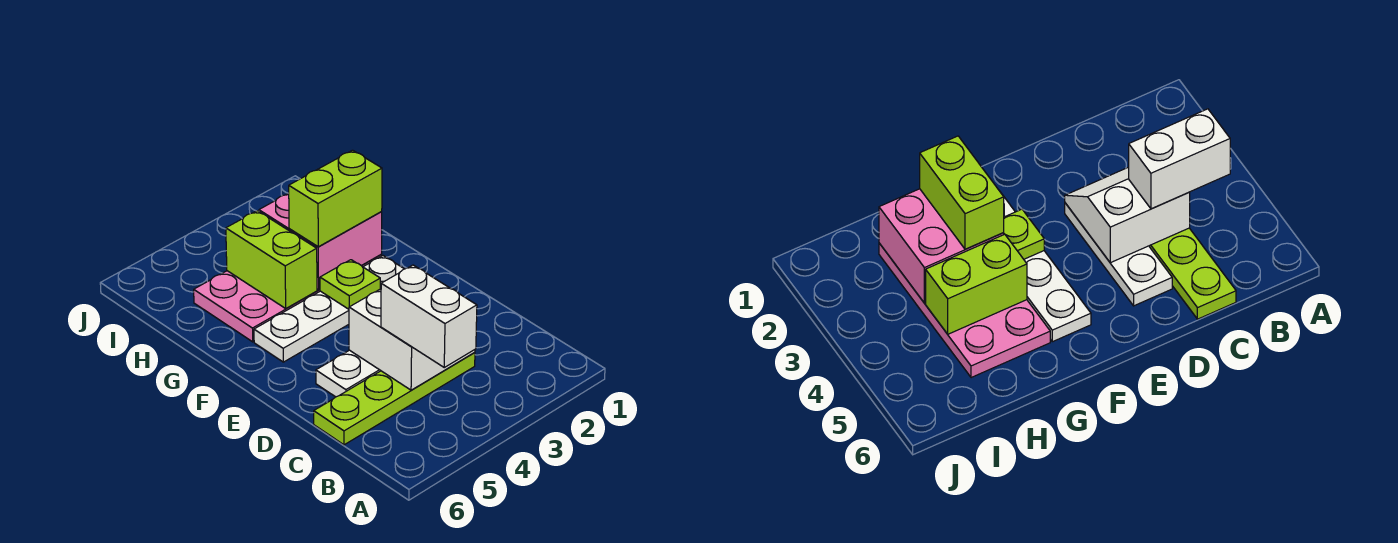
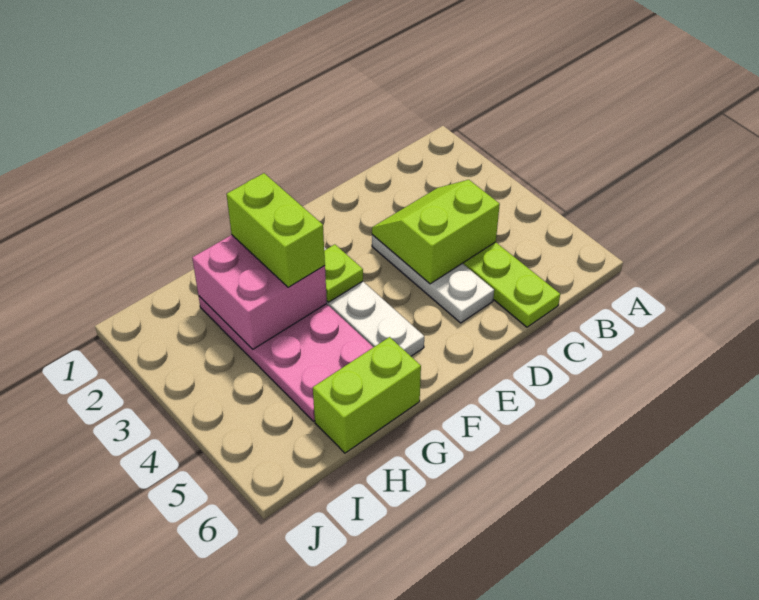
white brick B4:C4 level 3 -> none
white slope C3:D4 level 2 top 4 -> lime slope C3:D4 level 2 top 4
lime brick G4:H4 level 2 -> lime brick G6:H6 level 1

